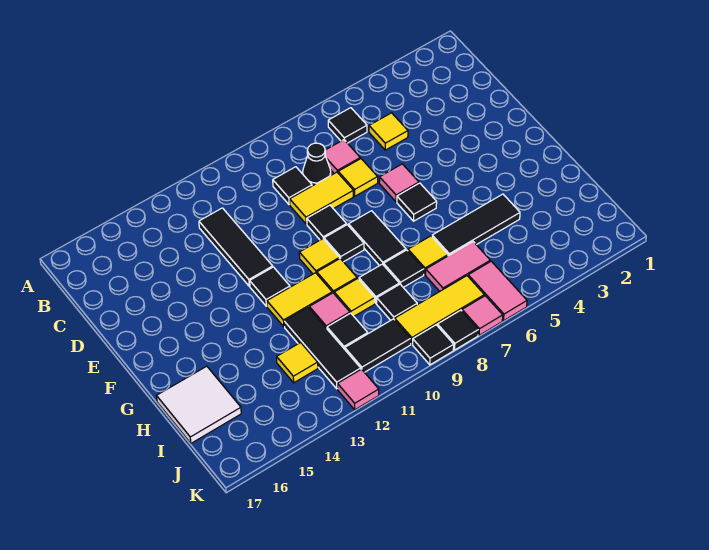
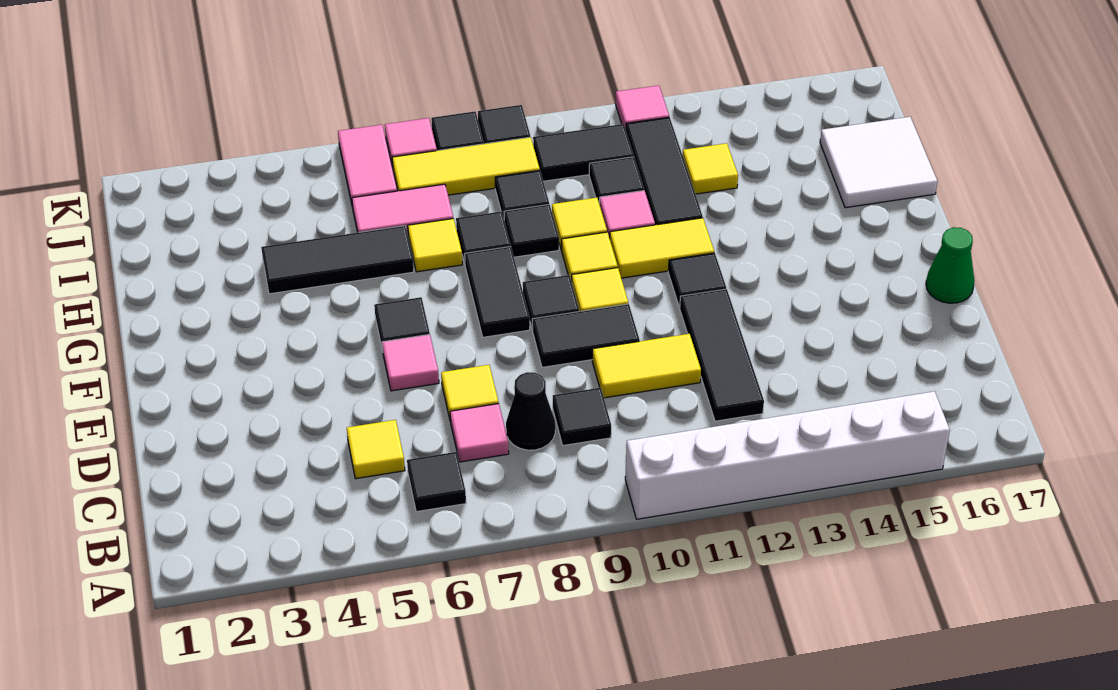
none -> white brick A10:A15 level 1
yellow tile D8:D9 level 1 -> yellow tile D10:D11 level 1
black tile E9 level 1 -> black tile E9:E10 level 1
none -> green cone E17 level 1

